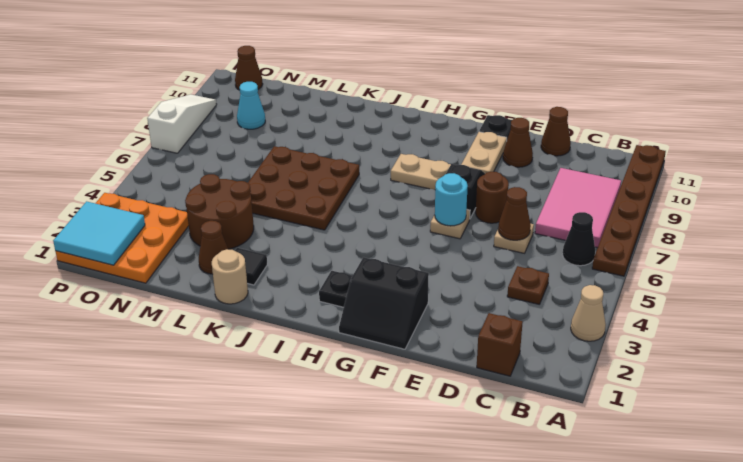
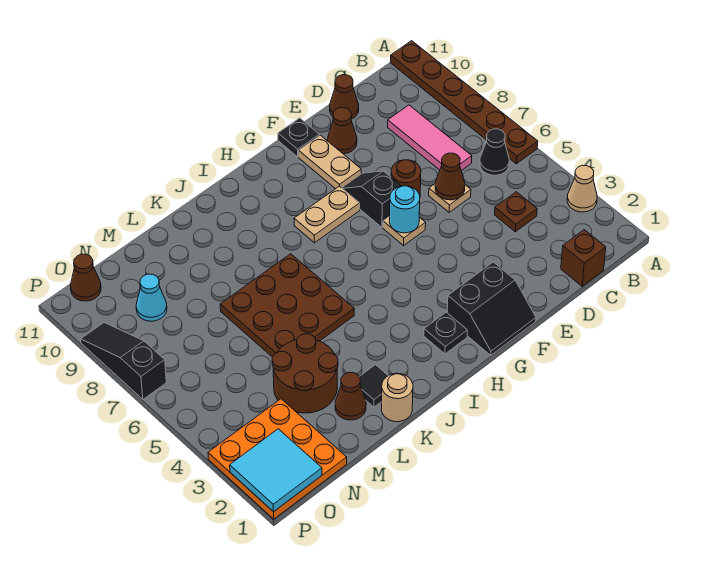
pink tile B7:C9 level 1 -> pink tile C7:C9 level 1
white slope P7:P9 level 1 top 7 -> black slope P7:P9 level 1 top 7

